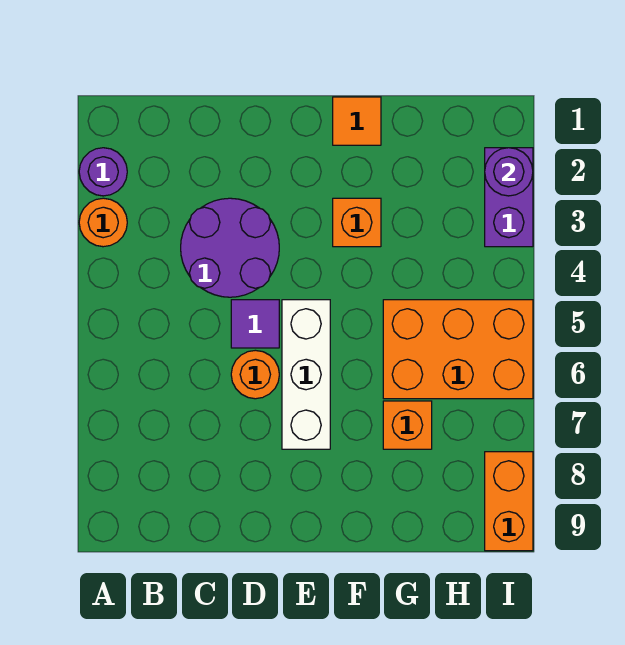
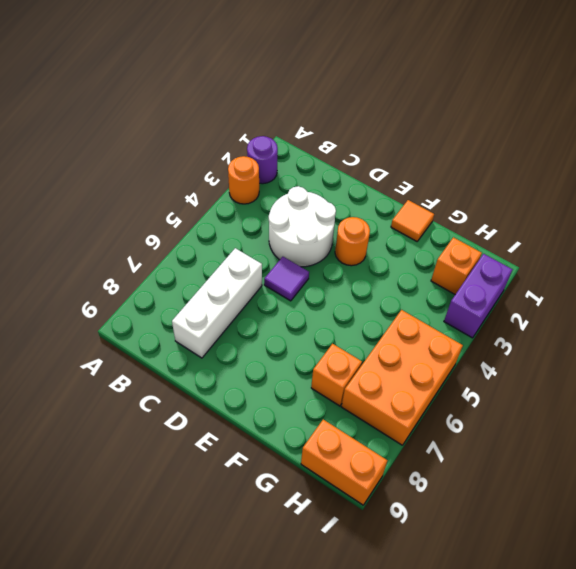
purple round brick C3:D4 level 1 -> white round brick C3:D4 level 1
orange round brick D6 level 1 -> orange round brick E3 level 1
white brick E5:E7 level 1 -> white brick C6:C8 level 1
orange brick F3 level 1 -> orange brick H2 level 1
orange brick G5:I6 level 1 -> orange brick H5:I7 level 1
purple round brick I2 level 2 -> none
orange brick I8:I9 level 1 -> orange brick H9:I9 level 1

